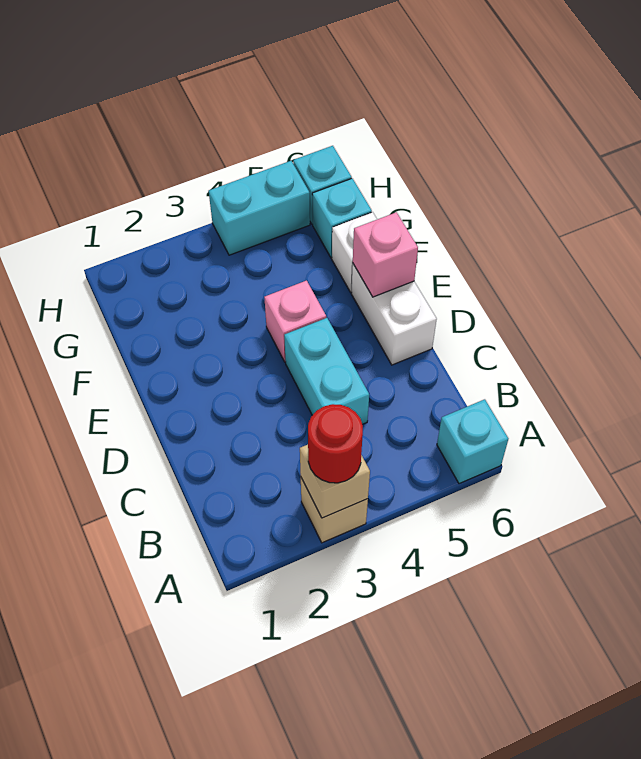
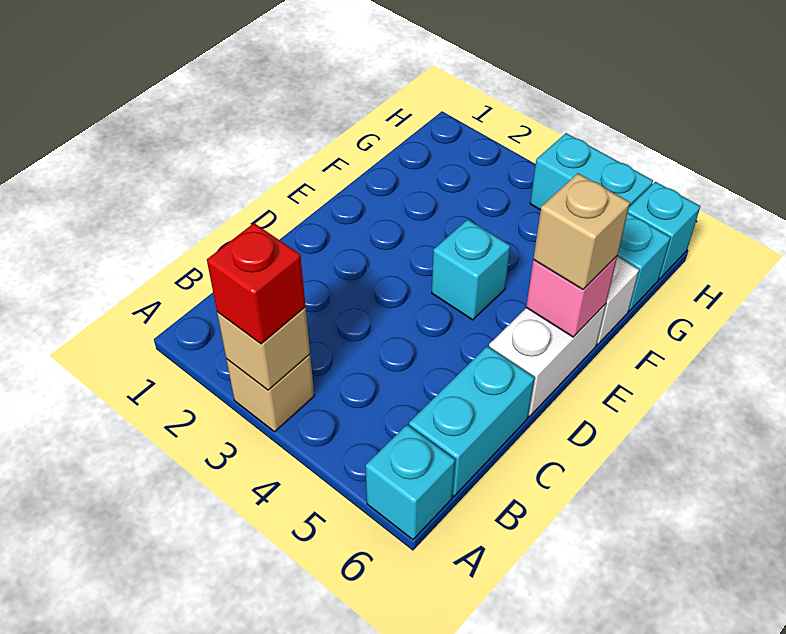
red round brick A3 level 3 -> red brick A3 level 3
cyan brick C4:D4 level 1 -> cyan brick B6:C6 level 1
pink brick E4 level 1 -> cyan brick E4 level 1
none -> tan brick E6 level 3

